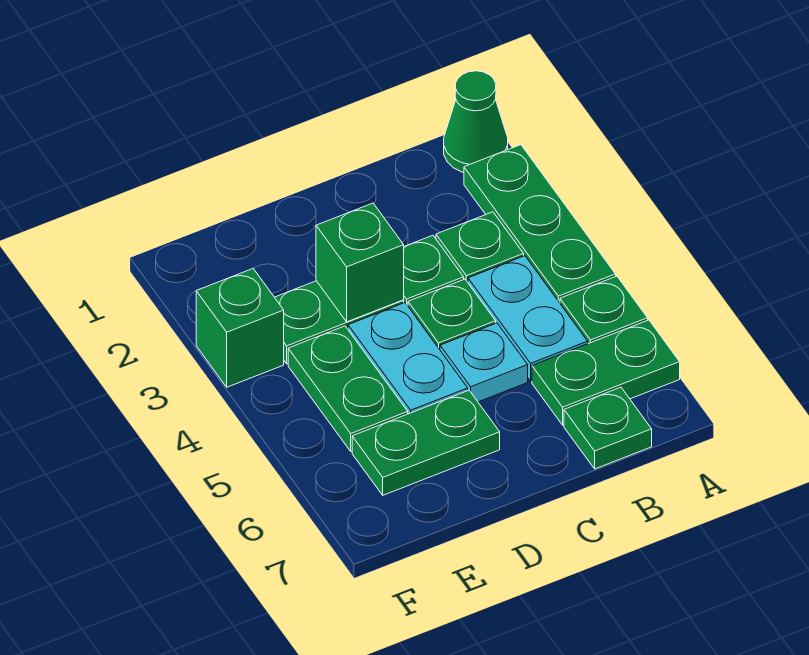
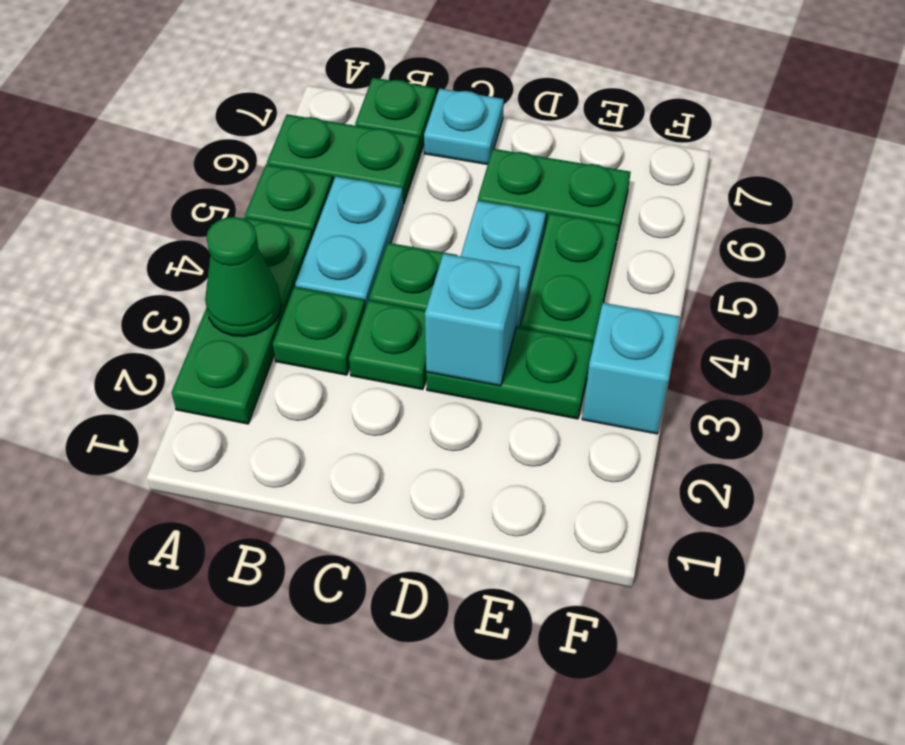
green cone A1 level 1 -> green cone A3 level 2
cyan plate C5 level 1 -> cyan plate C7 level 1
green brick D3 level 2 -> cyan brick D3 level 2
green brick F3 level 1 -> cyan brick F3 level 1

